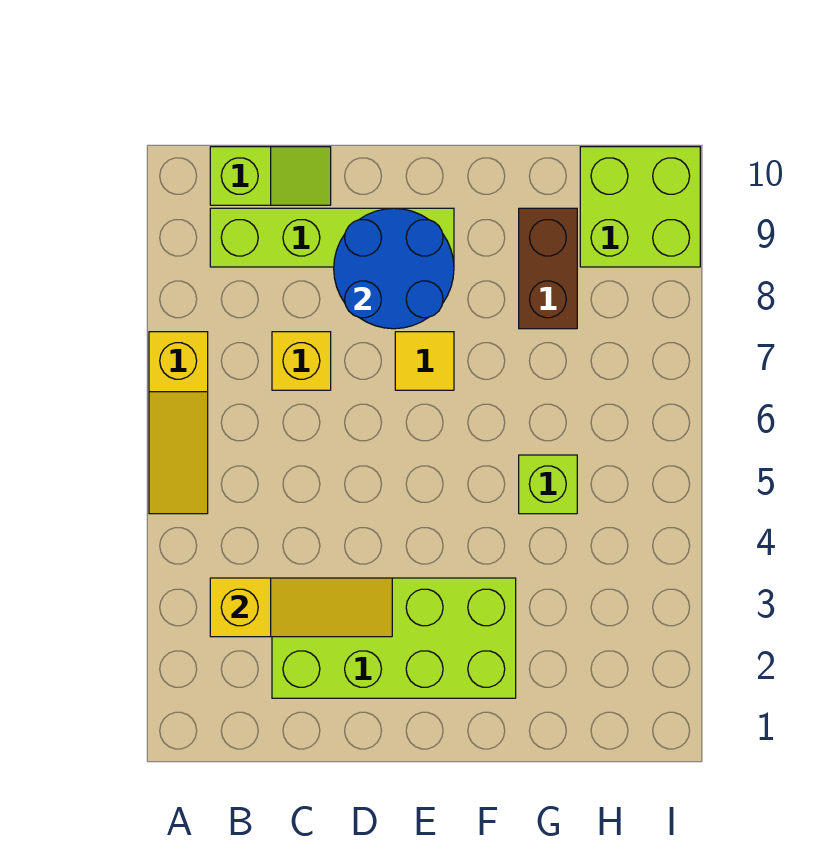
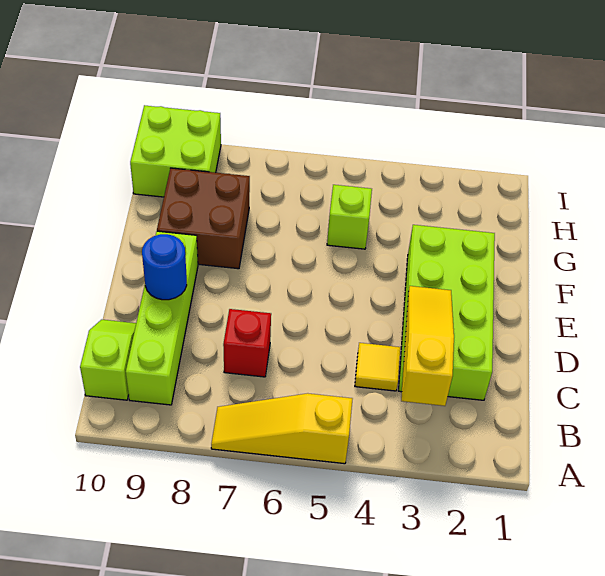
yellow slope A5:A7 level 1 top 7 -> yellow slope A5:A7 level 1 top 5
yellow brick C7 level 1 -> red brick C7 level 1
blue round brick D8:E9 level 2 -> blue round brick D9 level 2
yellow tile E7 level 1 -> yellow tile C4 level 1
brown brick G8:G9 level 1 -> brown brick F8:G9 level 1

